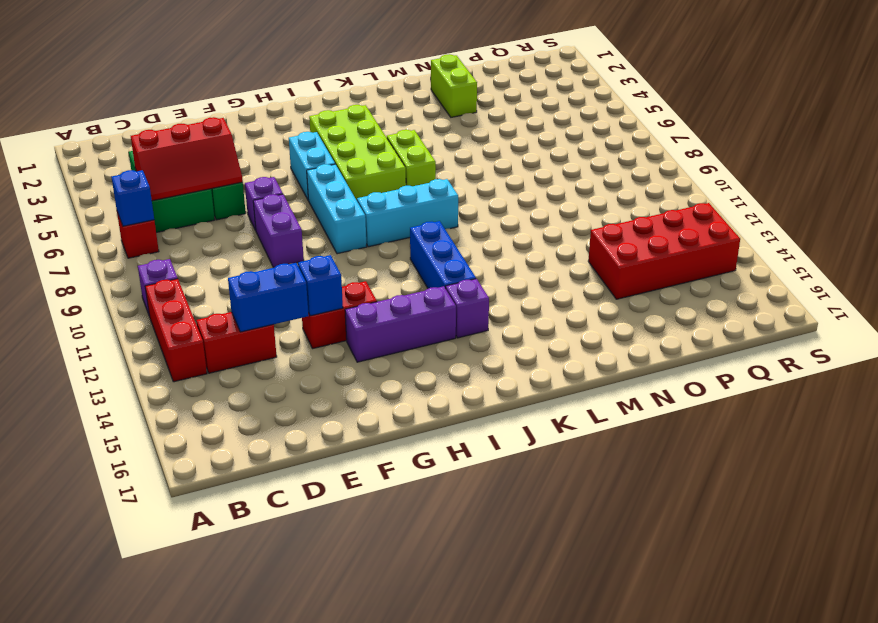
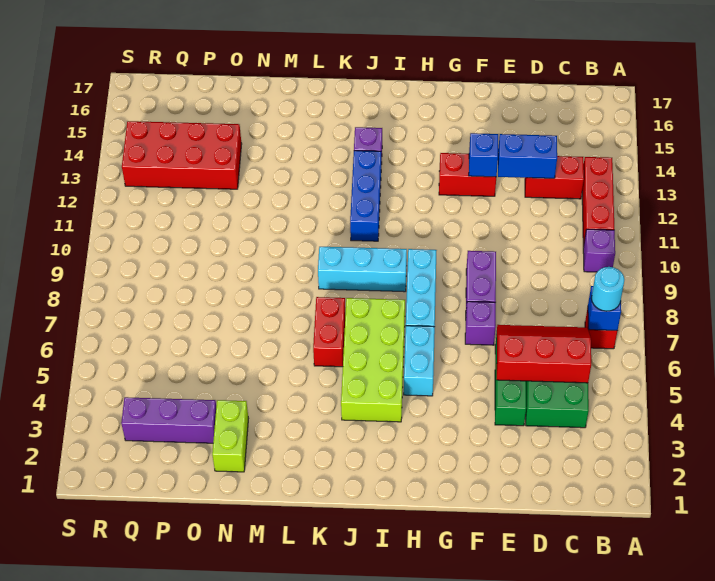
none -> cyan round brick B7 level 3
purple brick G14:I14 level 1 -> purple brick O3:Q3 level 1
lime brick K6:K7 level 1 -> red brick K6:K7 level 1

